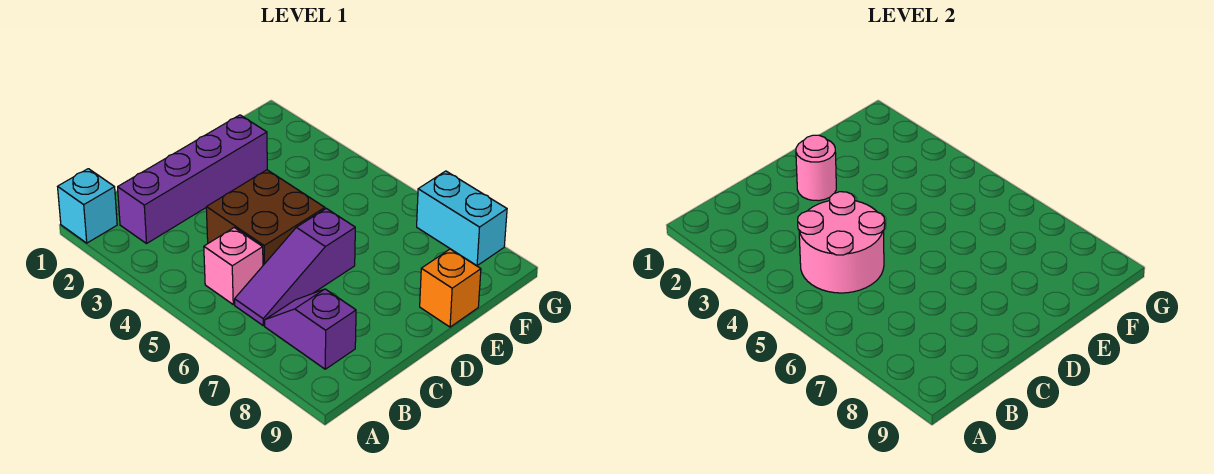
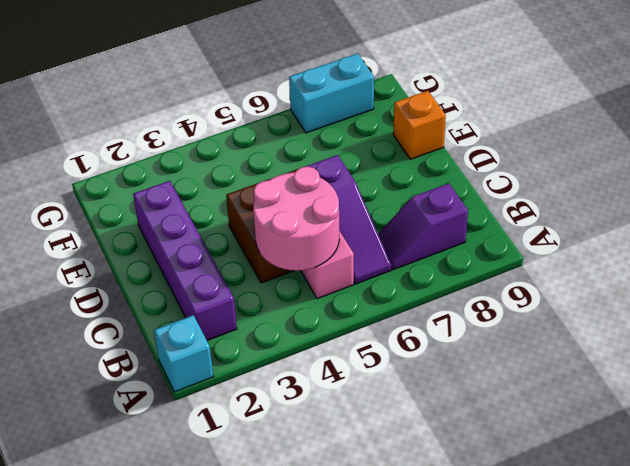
pink round brick D2 level 2 -> none

